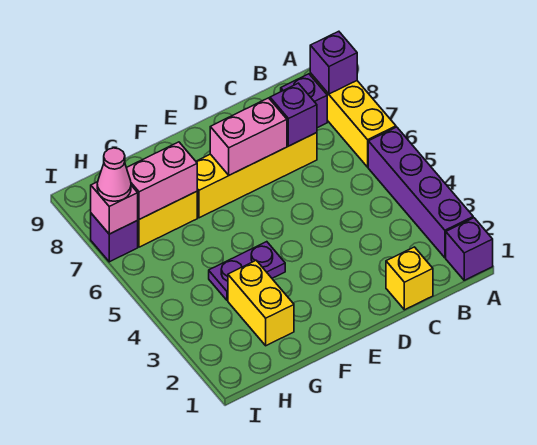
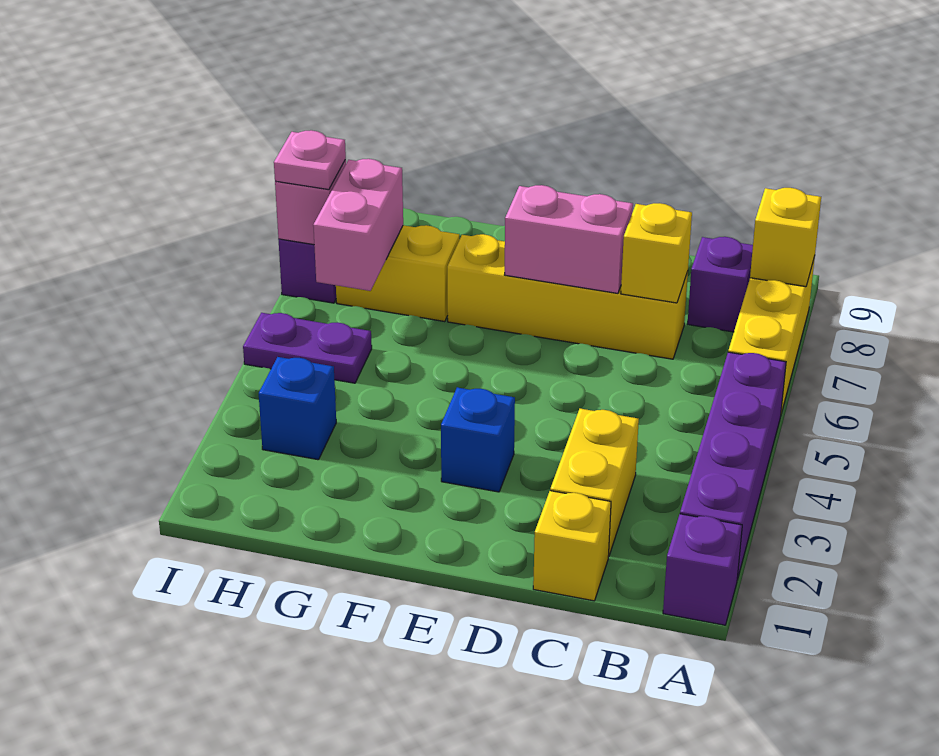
purple brick A8 level 2 -> yellow brick A8 level 2
purple brick C7 level 2 -> yellow brick C7 level 2
none -> blue brick E3 level 1
purple plate F4:G4 level 1 -> purple plate H5:I5 level 1
yellow brick G2:G3 level 1 -> yellow brick C2:C3 level 1
pink brick G7:H7 level 2 -> pink brick H6:H7 level 2
none -> blue brick H3 level 1
pink cone I7 level 3 -> pink plate I7 level 3

